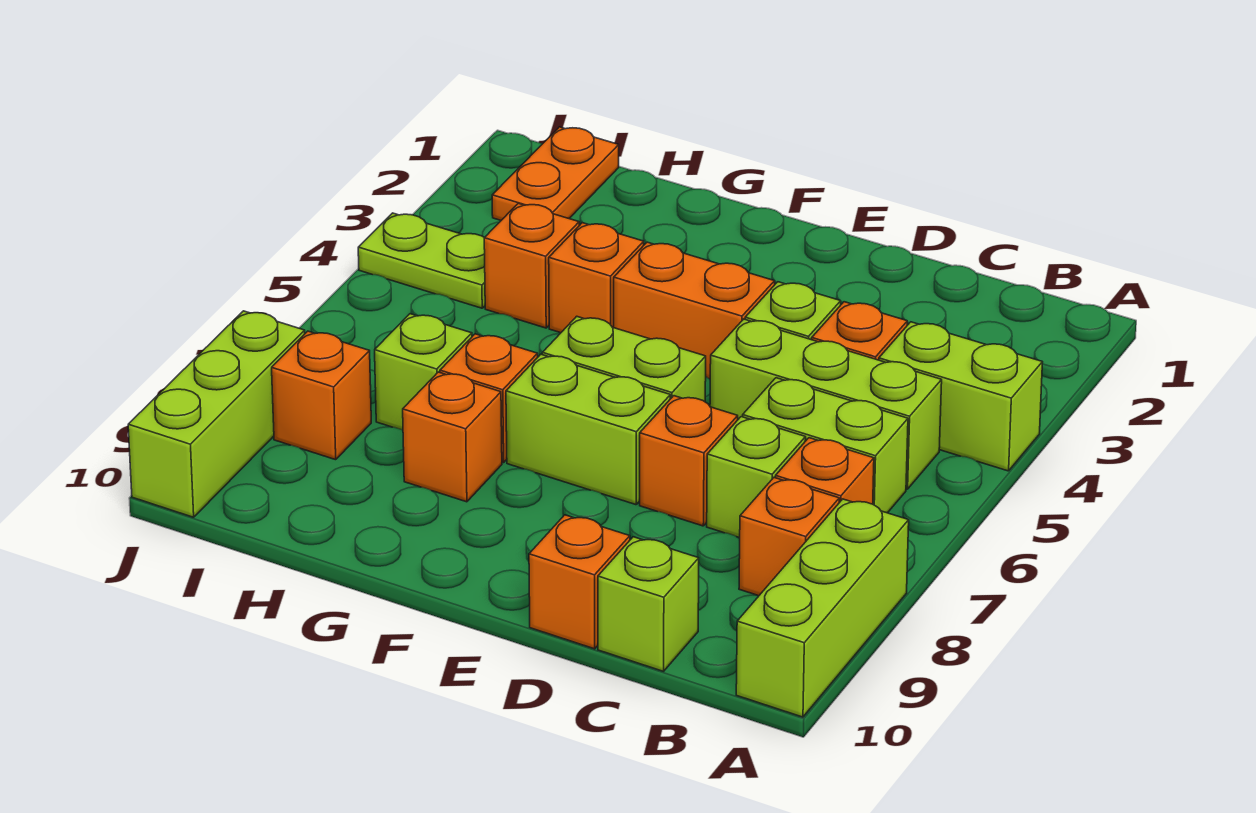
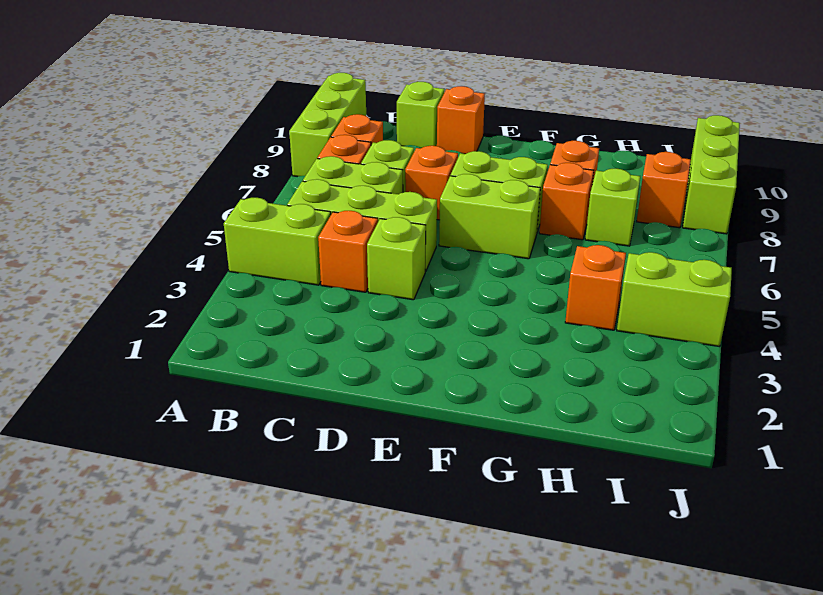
orange brick E4:F4 level 1 -> none
orange brick G4 level 1 -> none
orange plate I1:I2 level 1 -> none
lime plate I4:J4 level 1 -> lime brick I4:J4 level 1

